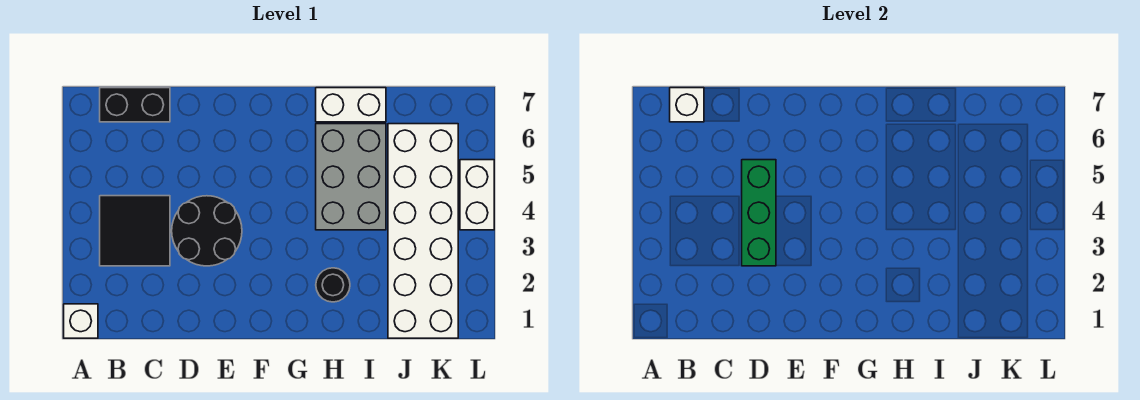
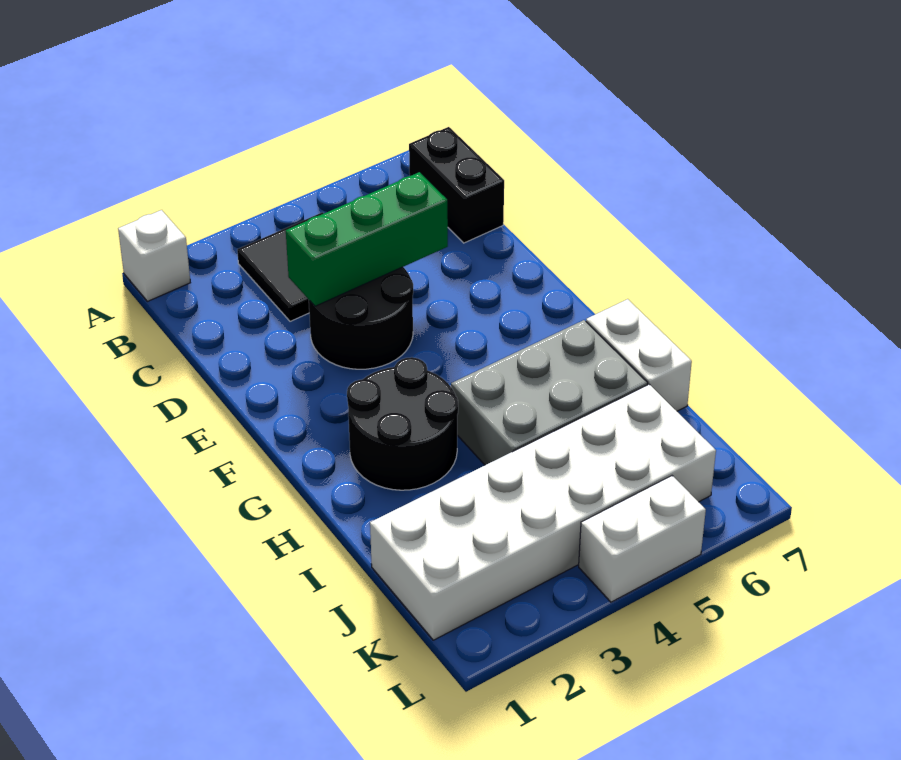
white brick B7 level 2 -> none
black round brick H2 level 1 -> black round brick G2:H3 level 1

